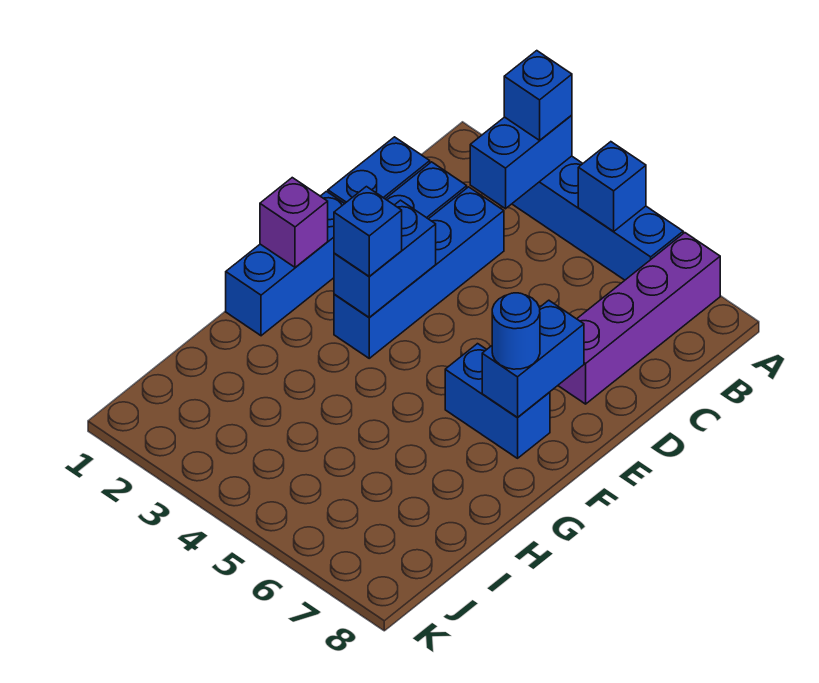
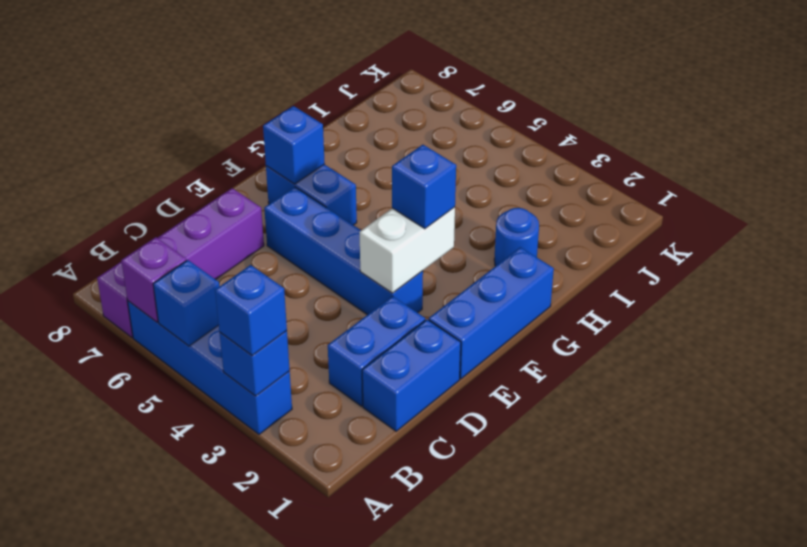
blue brick A3:B3 level 2 -> blue brick A3 level 2
blue brick C3:F3 level 1 -> blue brick E3:E6 level 1
blue brick E3:F3 level 2 -> white brick E3:F3 level 2
blue brick E7:F7 level 2 -> blue brick F7 level 2
purple brick F1 level 2 -> purple brick A6 level 2
blue round brick F7 level 3 -> blue round brick H2 level 1

